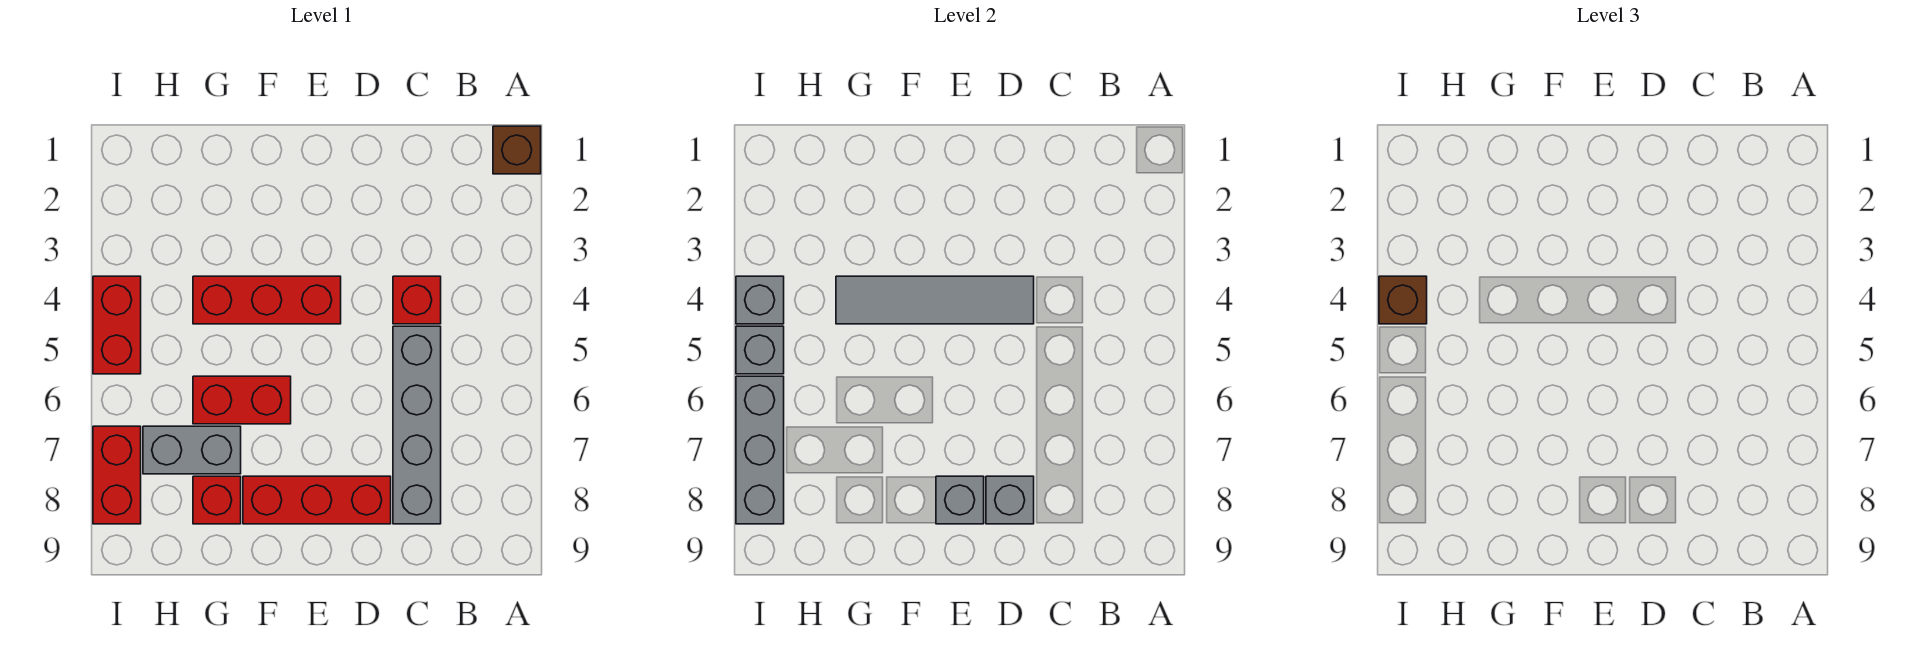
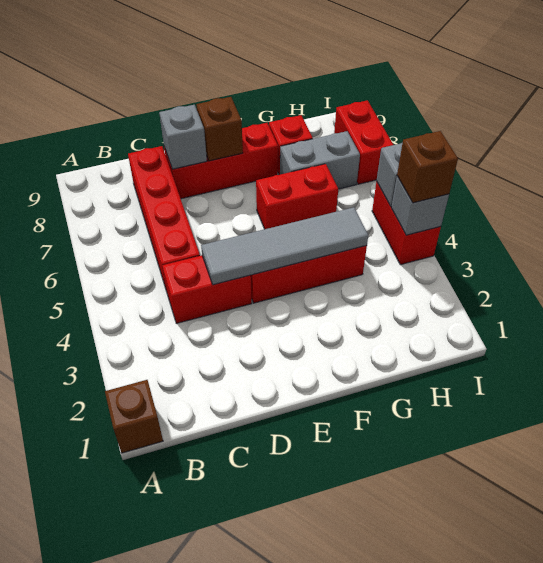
red brick C4 level 1 -> red brick C4:D4 level 1
grey brick C5:C8 level 1 -> red brick C5:C8 level 1
grey brick E8 level 2 -> brown brick E8 level 2
grey brick I6:I8 level 2 -> none

